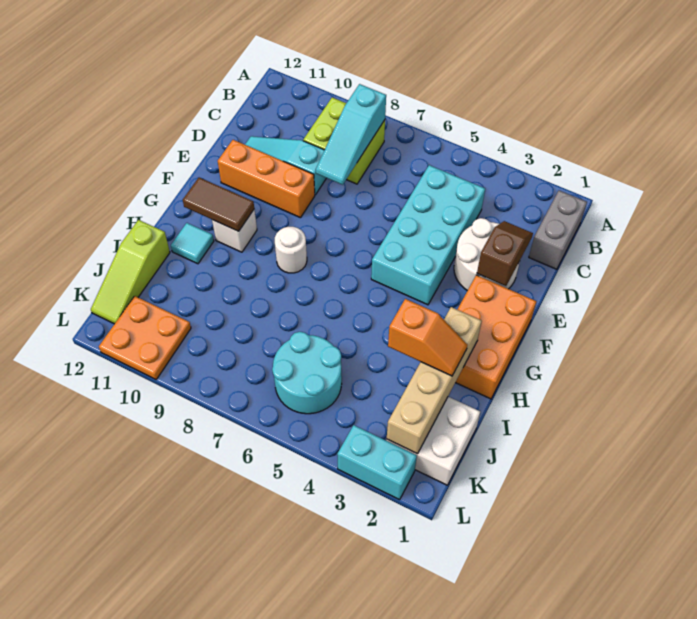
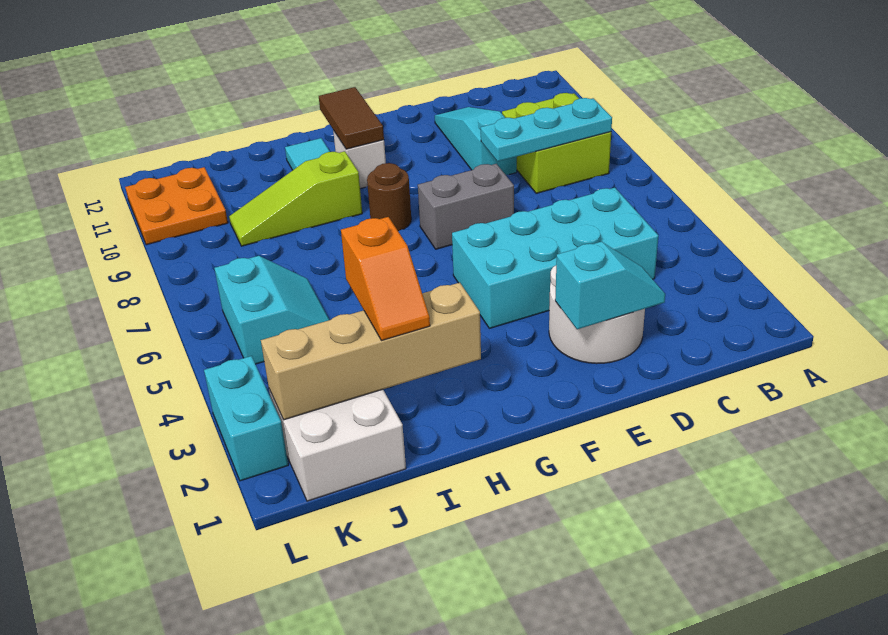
grey brick B1:C1 level 1 -> grey brick E7:F7 level 1
cyan slope B8:D8 level 2 top B -> cyan plate B8:D8 level 2
brown slope D2:E2 level 2 top E -> cyan slope D2:E2 level 2 top E
orange brick E9:E11 level 1 -> none
orange brick F1:H2 level 1 -> none
white round brick G8 level 1 -> brown round brick G8 level 1
lime slope I12:K12 level 1 top I -> lime slope H9:J9 level 1 top H
cyan round brick J5:K6 level 1 -> cyan slope J5:K6 level 1 top K

